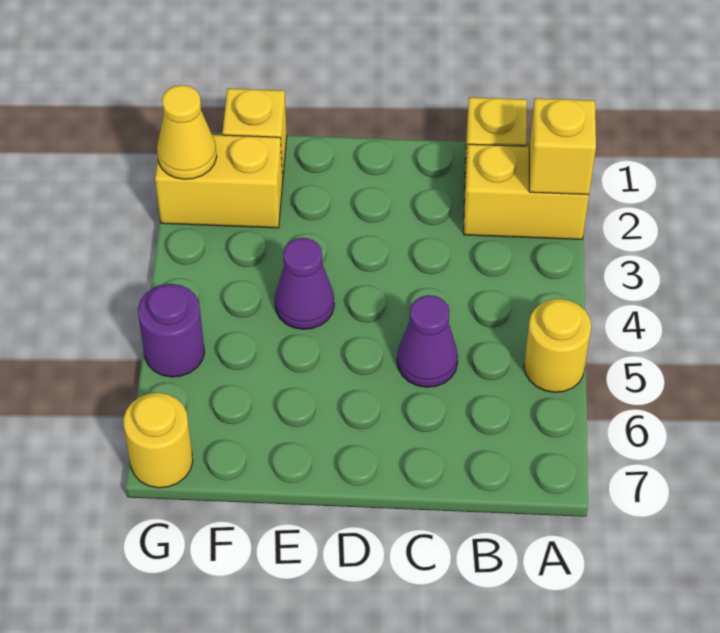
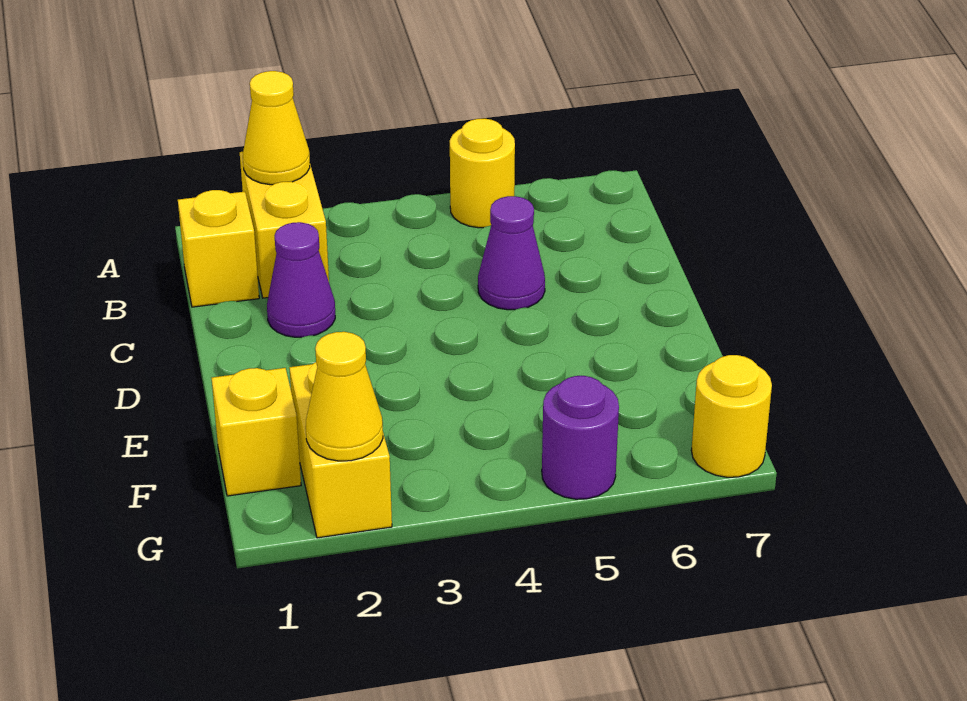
yellow brick A2 level 2 -> yellow cone A2 level 2
purple cone E4 level 1 -> purple cone C2 level 1

